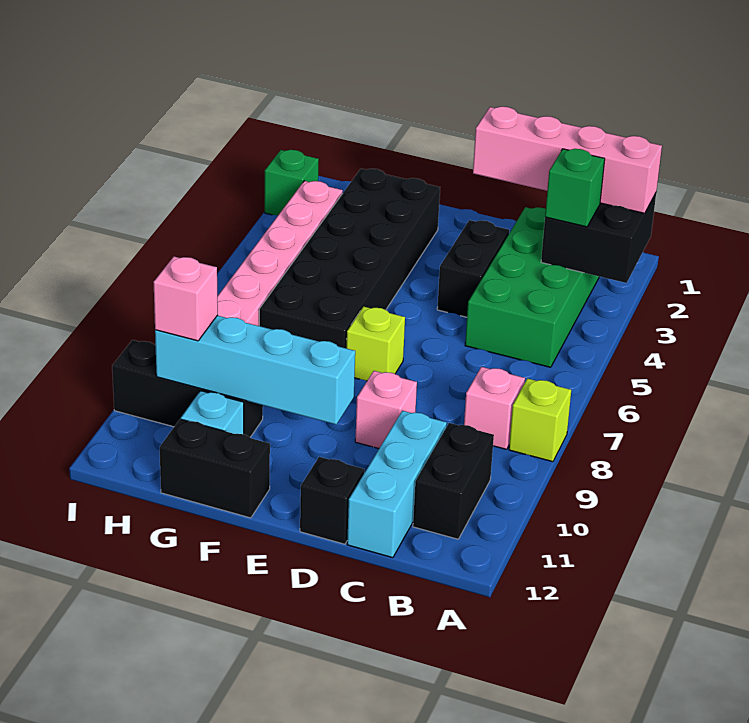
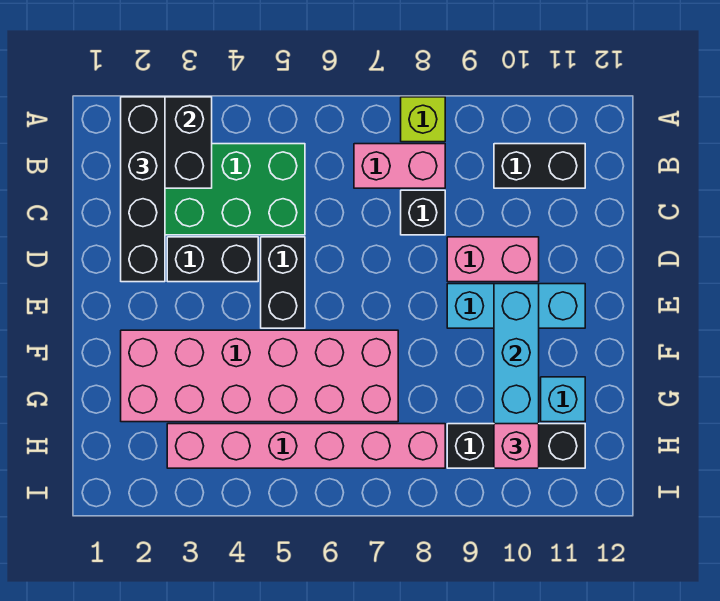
pink brick A2:D2 level 3 -> black brick A2:D2 level 3
green brick B3 level 3 -> none
pink brick B8 level 1 -> pink brick B7:B8 level 1
cyan brick C10:C12 level 1 -> cyan brick E9:E11 level 1
pink brick D9 level 1 -> pink brick D9:D10 level 1
black brick D12 level 1 -> black brick C8 level 1
lime brick E7 level 1 -> none
black brick F2:G7 level 1 -> pink brick F2:G7 level 1
black brick F12:G12 level 1 -> black brick D5:E5 level 1
black brick G10:I10 level 1 -> black brick H9:H11 level 1
green brick I2 level 1 -> none

